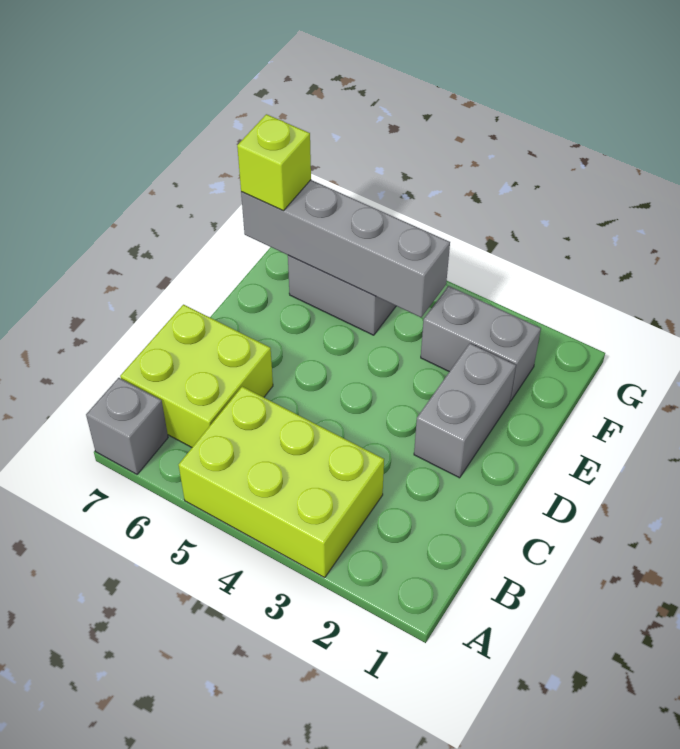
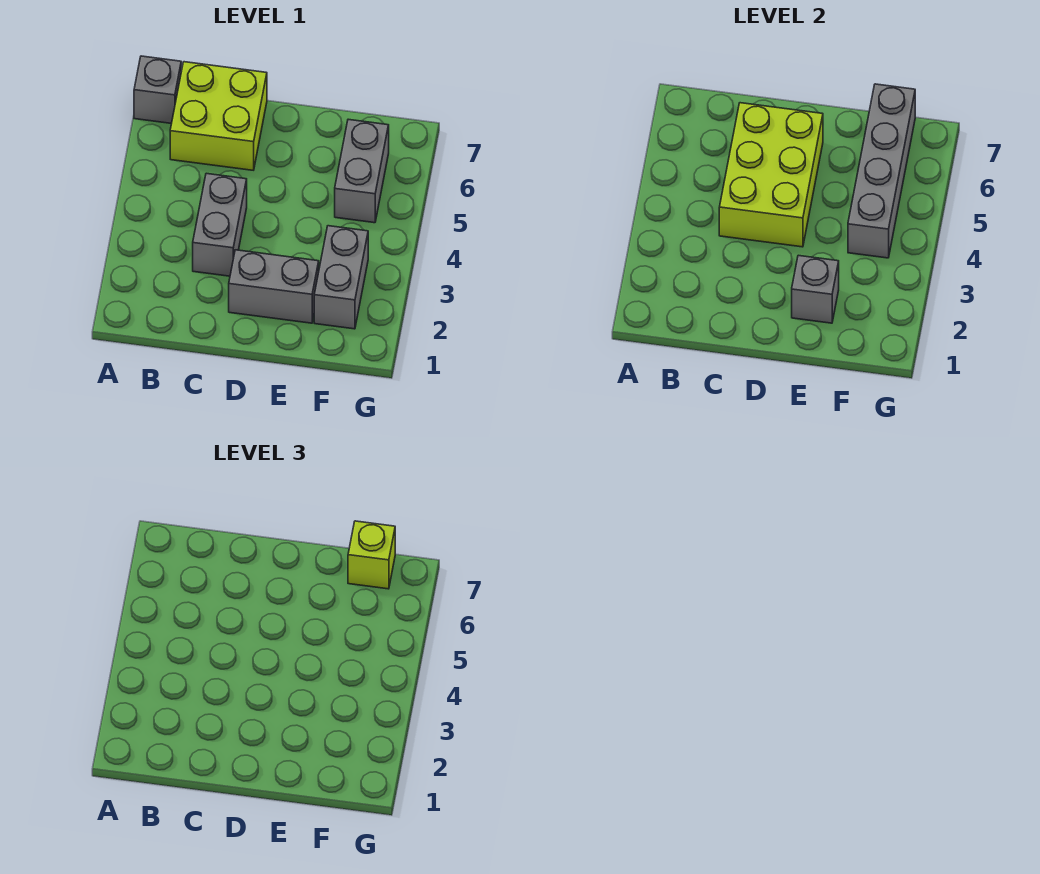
lime brick A3:B5 level 1 -> lime brick C4:D6 level 2
none -> grey brick C3:C4 level 1
none -> grey brick E2 level 2

